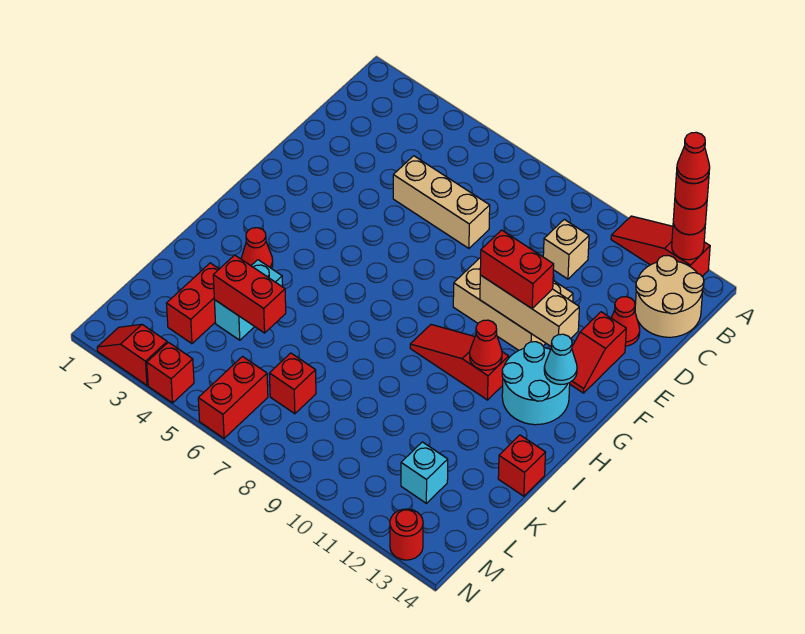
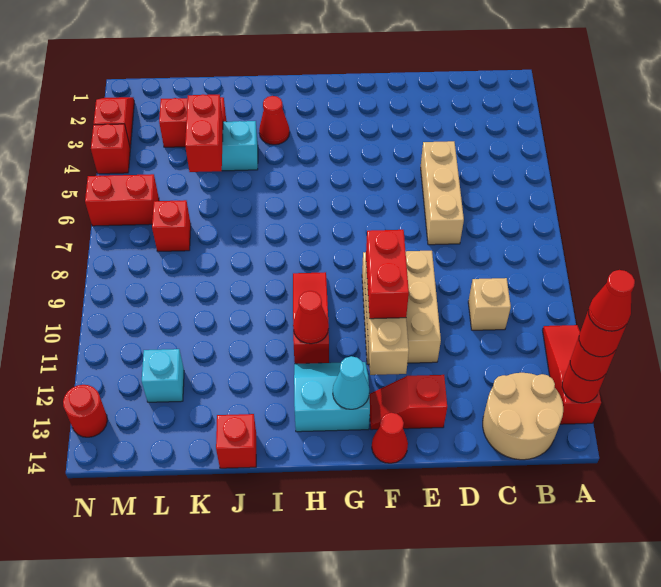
red cone D13 level 1 -> red cone F14 level 1
cyan round brick G12:H13 level 1 -> cyan slope G12:H13 level 1 top 13

